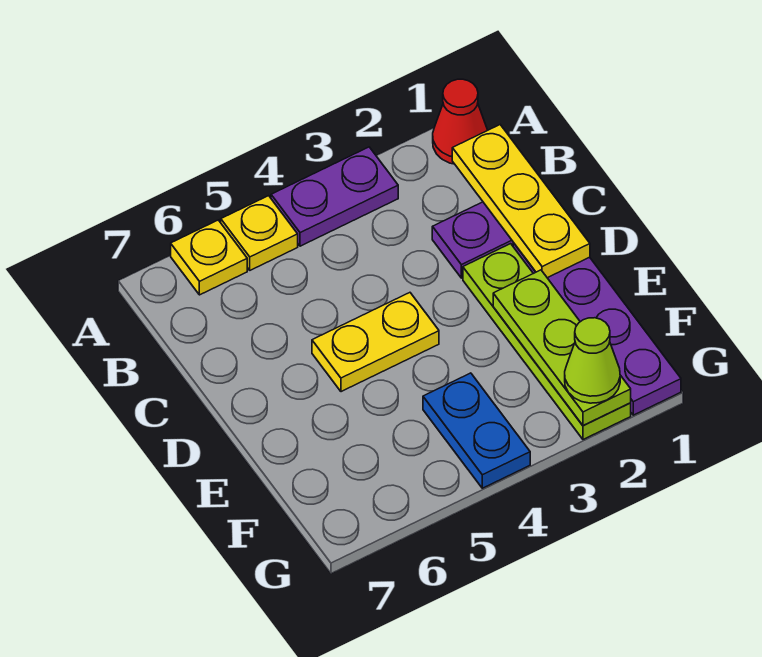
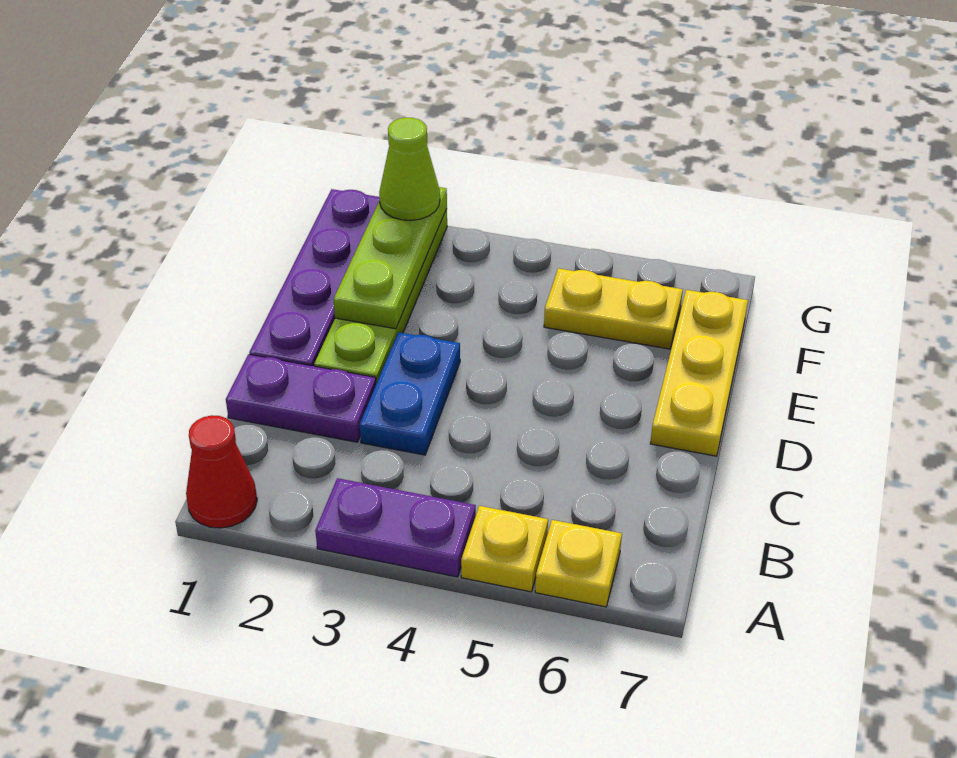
yellow plate B1:D1 level 2 -> yellow plate D7:F7 level 1
yellow plate D4:D5 level 1 -> yellow plate F5:F6 level 1
blue plate F4:G4 level 1 -> blue plate C3:D3 level 1

